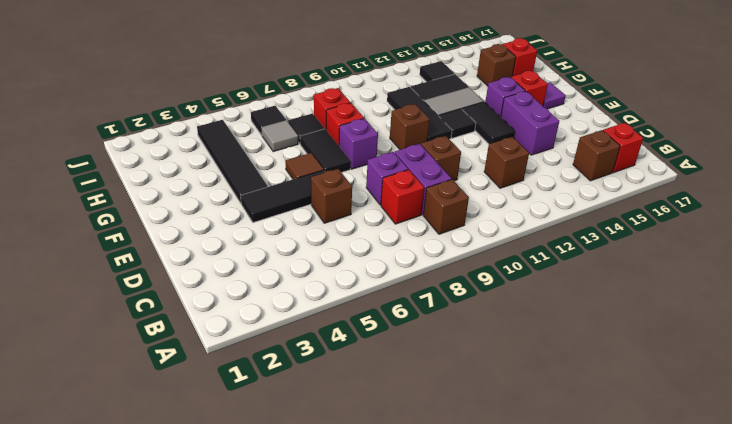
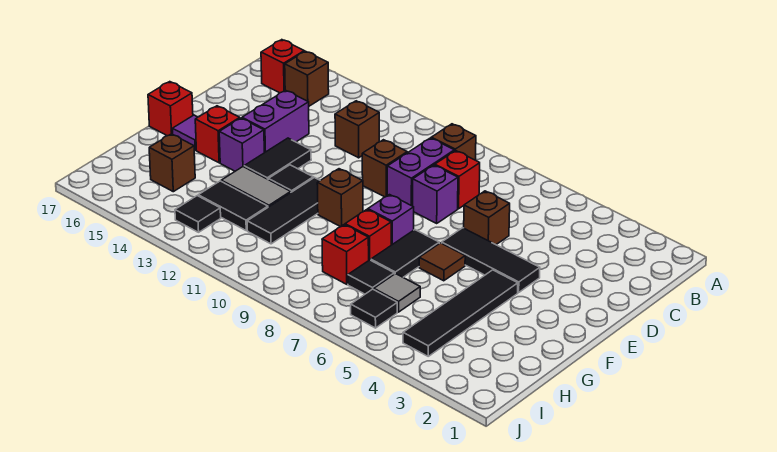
red brick H16 level 1 -> red brick F17 level 1

